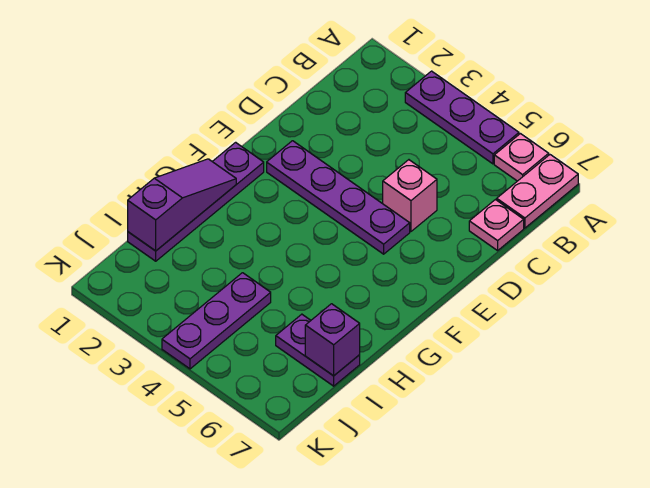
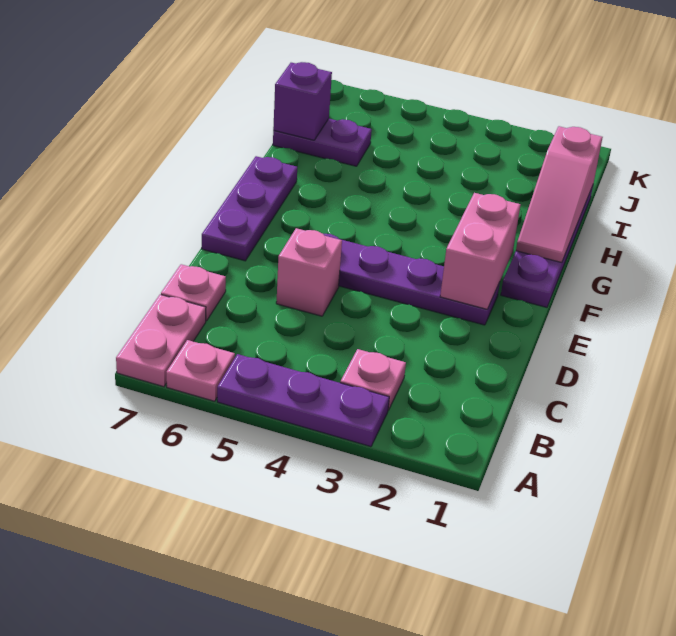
none -> pink plate B3 level 1
none -> pink brick E2:F2 level 2
purple slope G1:I1 level 2 top I -> pink slope G1:I1 level 2 top I
purple plate I4:K4 level 1 -> purple plate E7:G7 level 1

